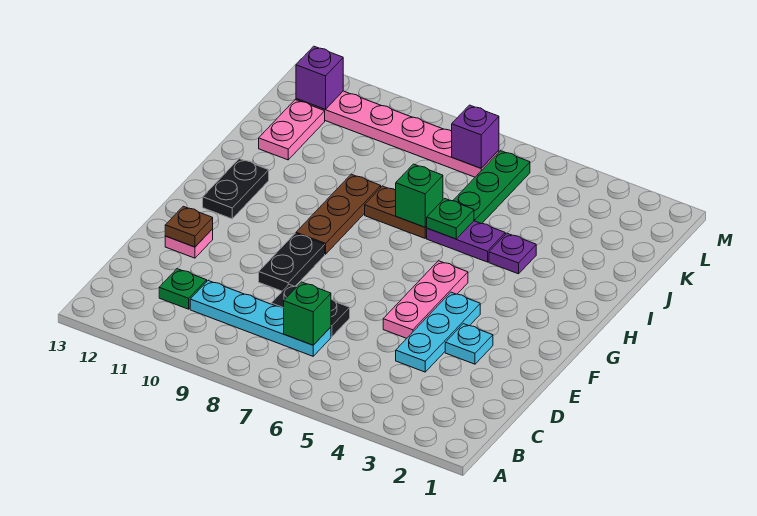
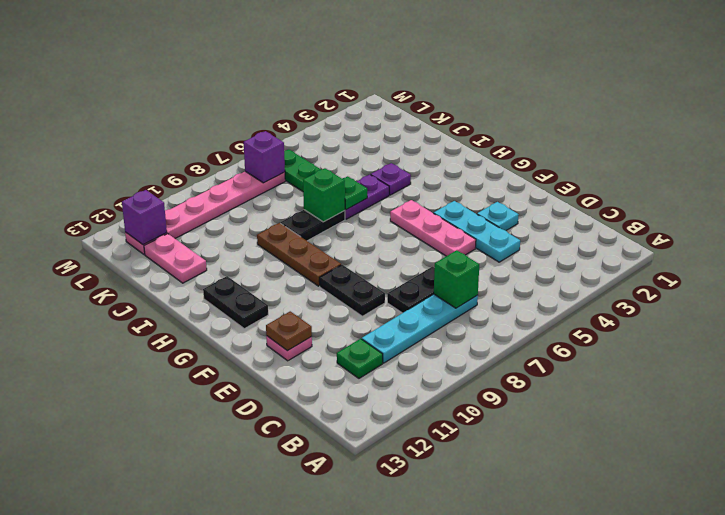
brown plate I7:I8 level 1 -> black plate I7:I8 level 1

